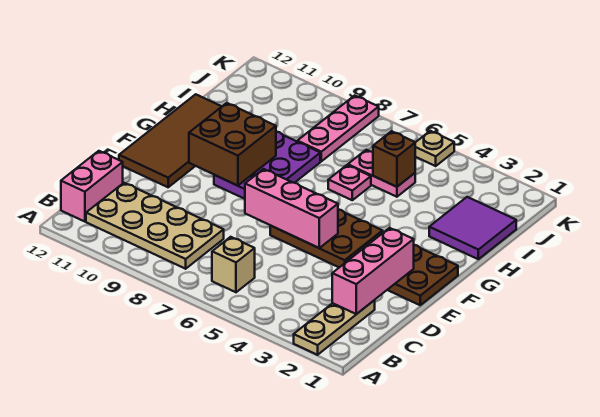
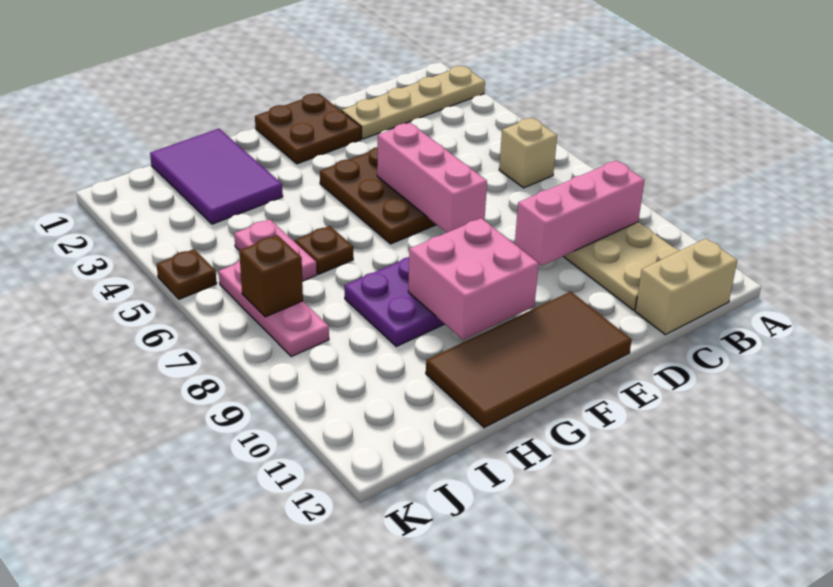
tan plate A2:C2 level 1 -> tan plate A2:D2 level 1
pink brick B12:C12 level 1 -> tan brick B12:C12 level 1
pink brick C2:E2 level 2 -> pink brick B9:D9 level 2
brown brick F9:G10 level 2 -> pink brick F9:G10 level 2
purple tile H1:I2 level 1 -> purple tile H1:I3 level 1
pink plate H6 level 1 -> brown plate H6 level 1
brown brick I5 level 2 -> brown brick J7 level 2
pink plate I8:K8 level 1 -> pink plate J6:J8 level 1
tan plate K5 level 1 -> brown plate K5 level 1

